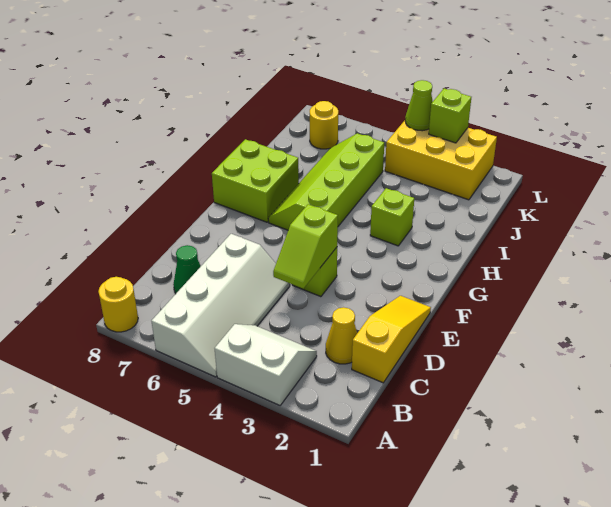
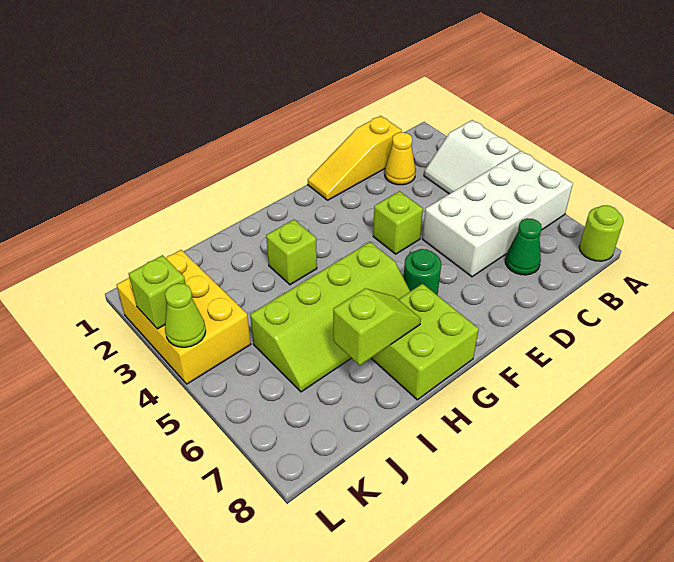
white slope A5:D6 level 1 top 6 -> white brick A5:D6 level 1
yellow round brick A8 level 1 -> lime round brick A8 level 1
lime slope D4:E4 level 2 top E -> lime slope H7:I7 level 2 top I
none -> green round brick F6 level 1
yellow round brick K7 level 1 -> none

